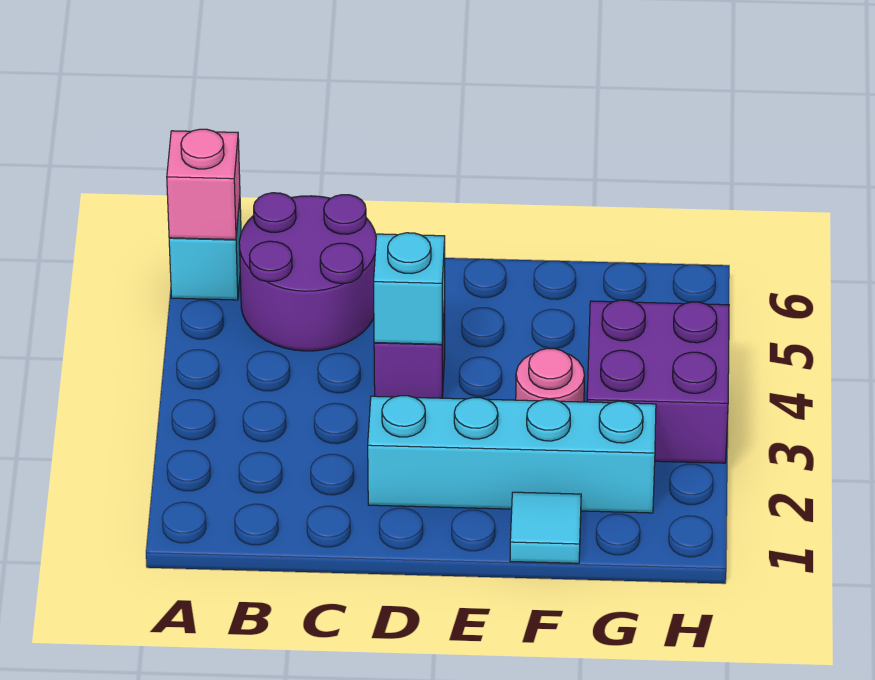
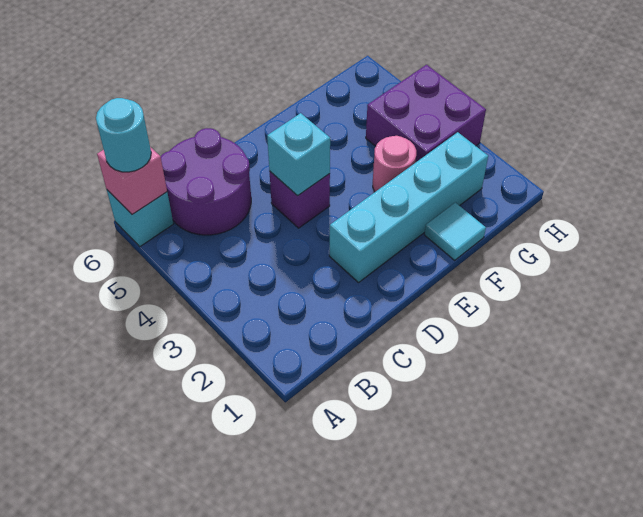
none -> cyan round brick A6 level 3

